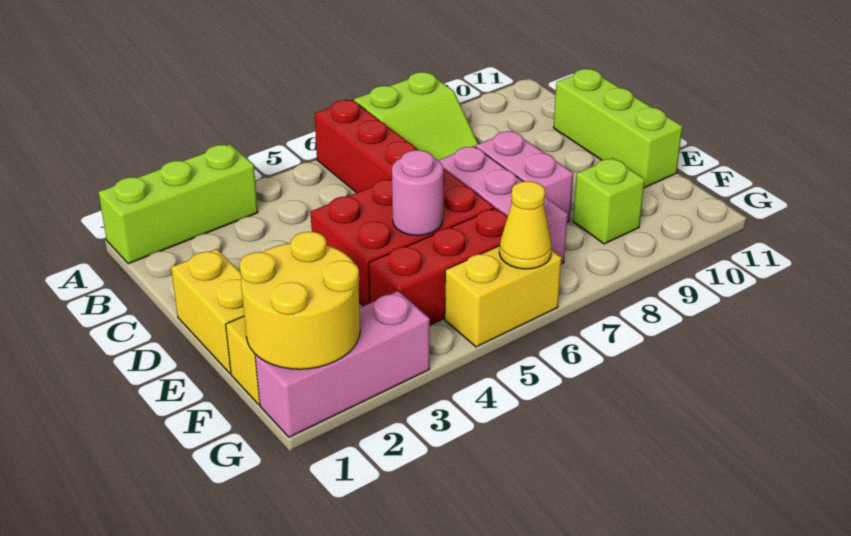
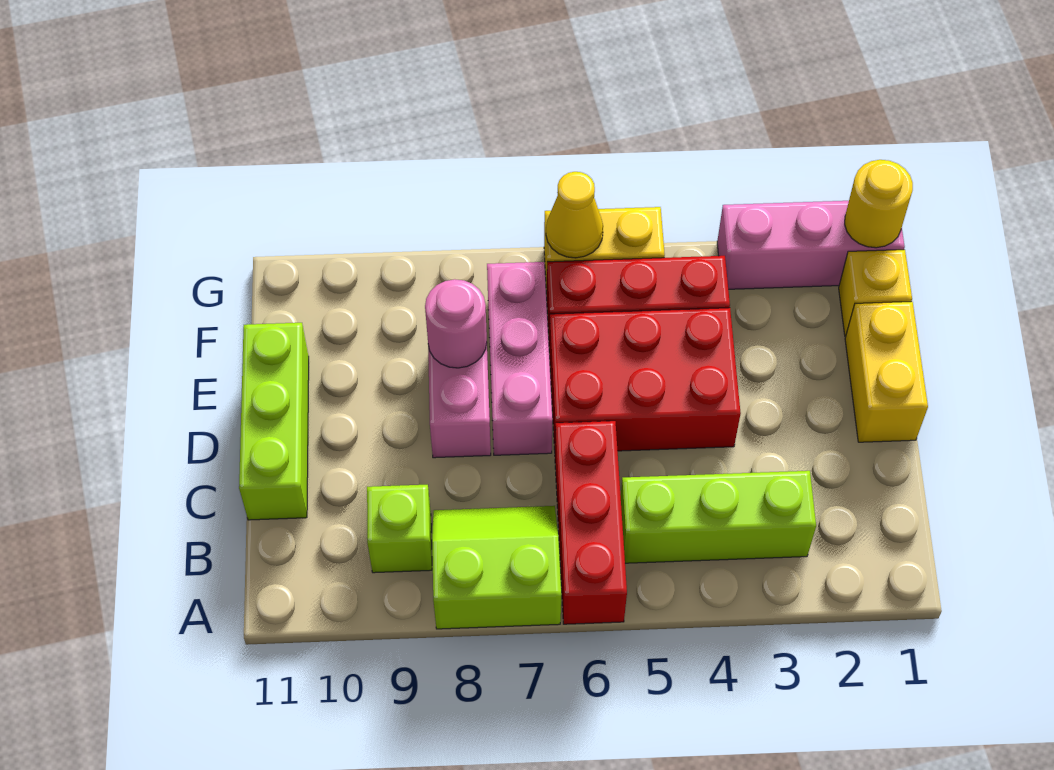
lime brick A1:A3 level 1 -> lime brick B3:B5 level 1
pink round brick E5 level 2 -> pink round brick E8 level 2
yellow round brick F1:G2 level 2 -> yellow round brick G1 level 2
lime brick F9 level 1 -> lime brick B9 level 1

